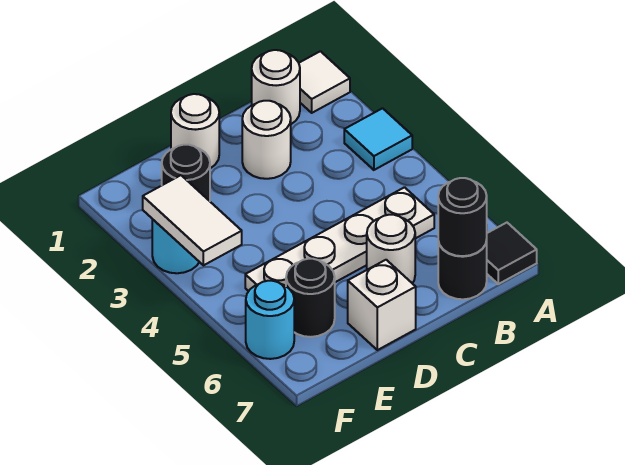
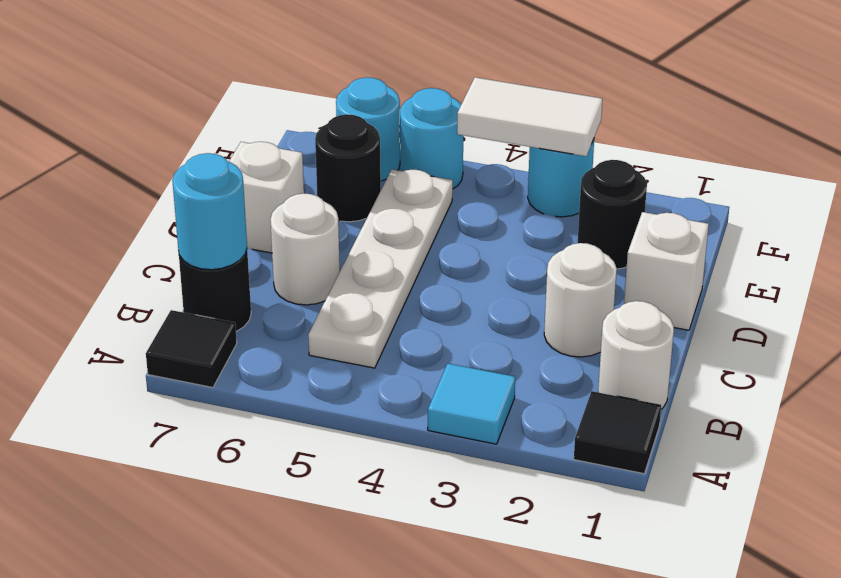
white tile A1 level 1 -> black tile A1 level 1
black round brick B7 level 2 -> cyan round brick B7 level 2
white round brick D1 level 1 -> white brick D1 level 1
none -> cyan round brick F5 level 1

